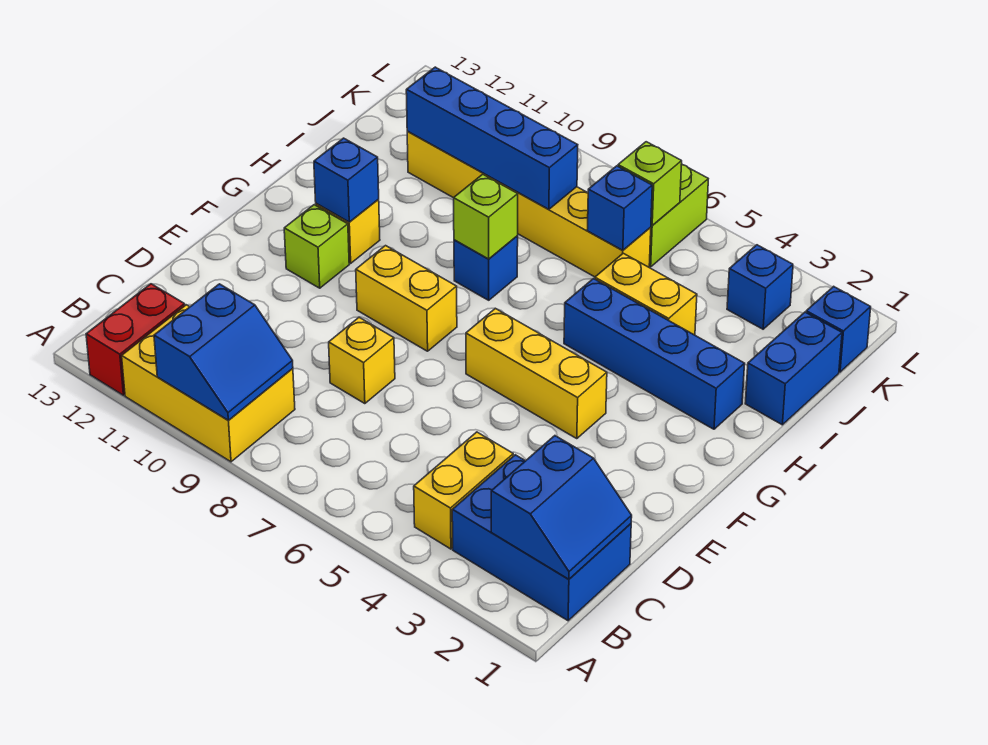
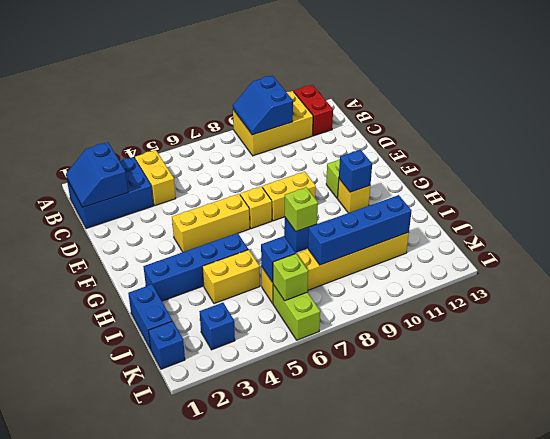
yellow brick D8 level 1 -> yellow brick F7 level 1

